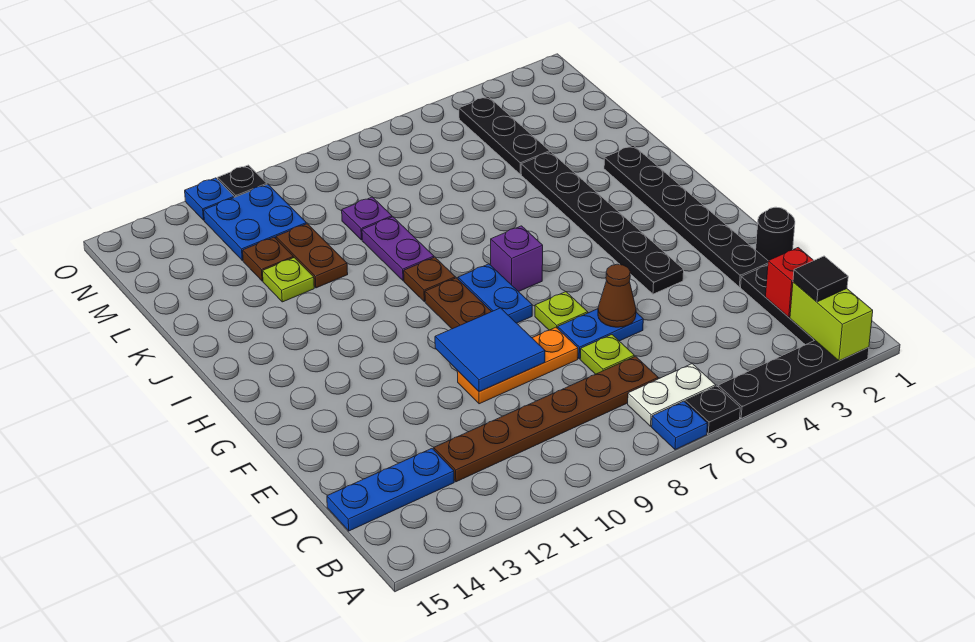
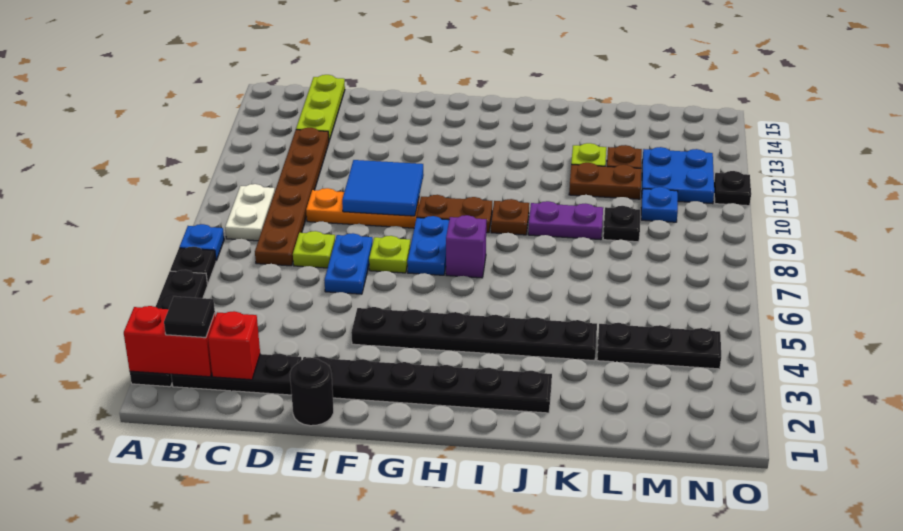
lime brick A2:B2 level 2 -> red brick A2:B2 level 2
white plate B6:B7 level 1 -> white plate B8:B9 level 1
blue plate C13:C15 level 1 -> lime plate C13:C15 level 1
brown cone E6 level 2 -> none
orange plate E8:E10 level 1 -> orange plate D9:F9 level 1
blue plate G8:H8 level 1 -> blue plate G7:G8 level 1
purple plate L9 level 1 -> black plate L9 level 1
blue plate O12 level 1 -> blue plate M10 level 1

